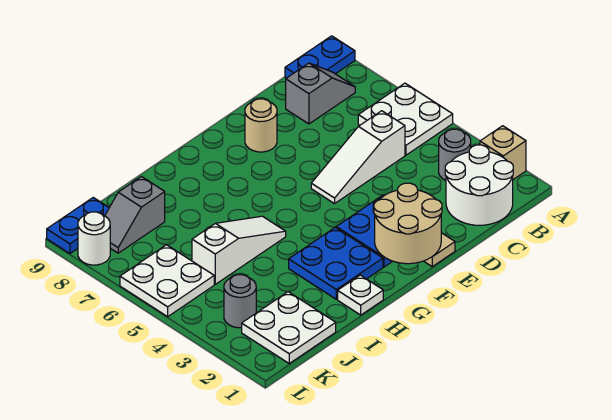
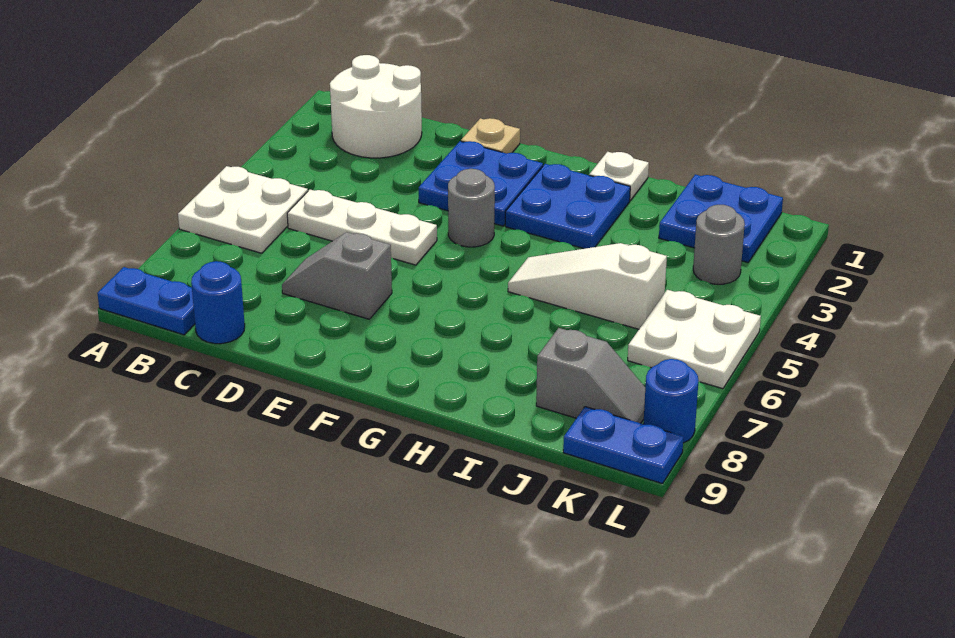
tan brick A2 level 1 -> none
grey round brick B3 level 1 -> grey round brick F4 level 1
grey slope B8:C8 level 1 top C -> grey slope D7:E7 level 1 top E
white slope C5:E5 level 1 top C -> white plate C5:E5 level 1
none -> blue round brick C9 level 1
tan round brick E1:F2 level 2 -> none
tan round brick E8 level 1 -> none
white plate J1:K2 level 1 -> blue plate J1:K2 level 1
white round brick L8 level 1 -> blue round brick L8 level 1

